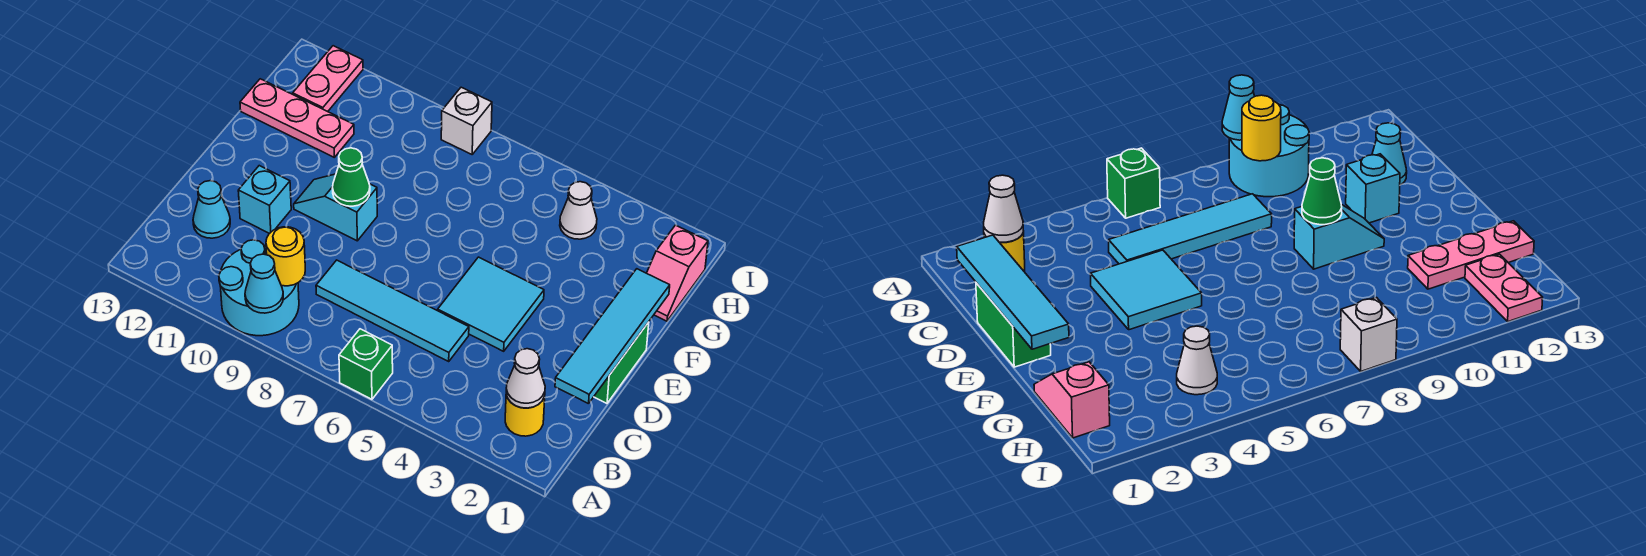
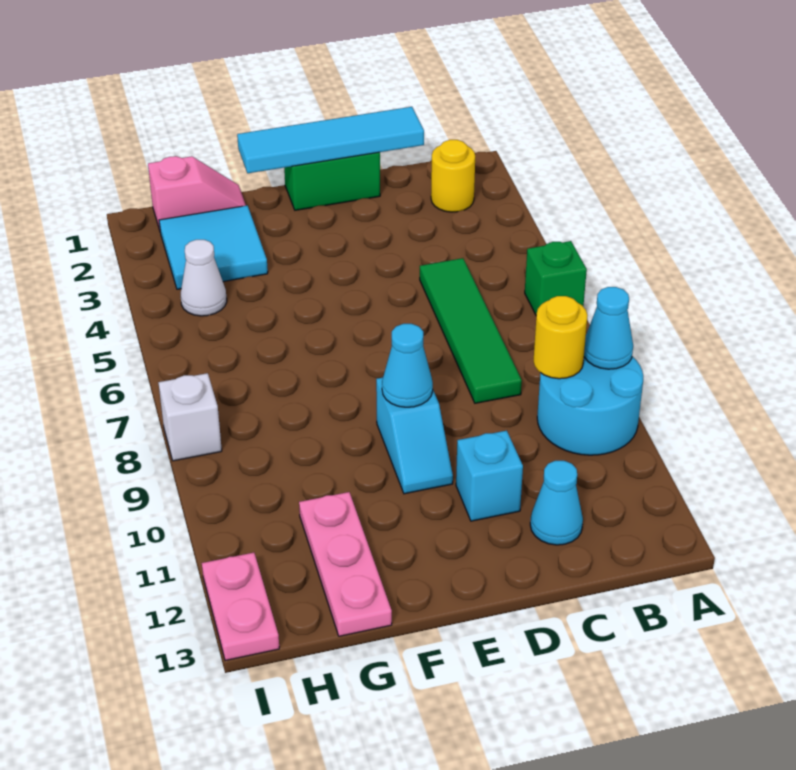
white cone B2 level 2 -> none
cyan tile C5:C8 level 1 -> green tile C5:C8 level 1
cyan tile D4:E5 level 1 -> cyan tile G2:H3 level 1
green cone E9 level 2 -> cyan cone E9 level 2
pink plate H12:I12 level 1 -> pink plate I12:I13 level 1

